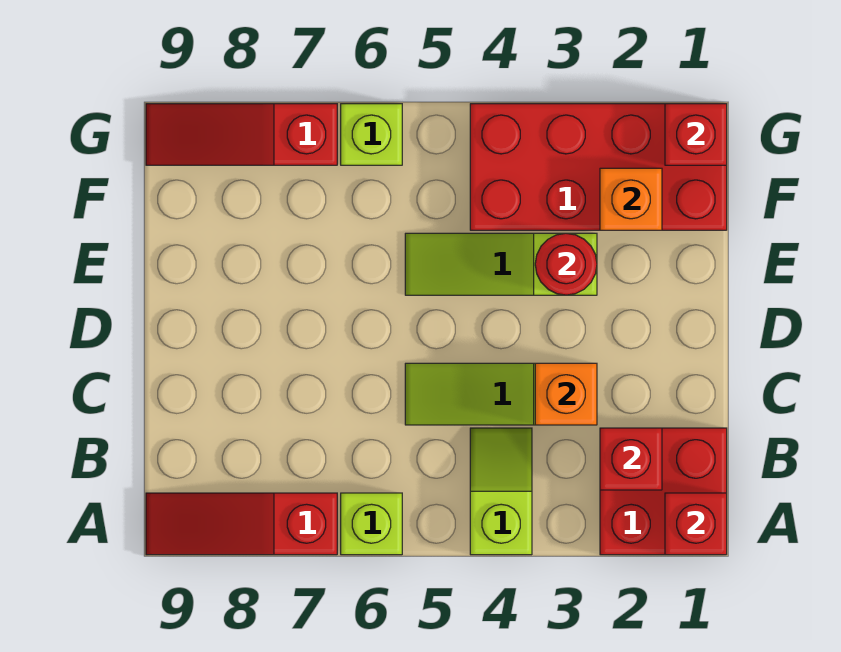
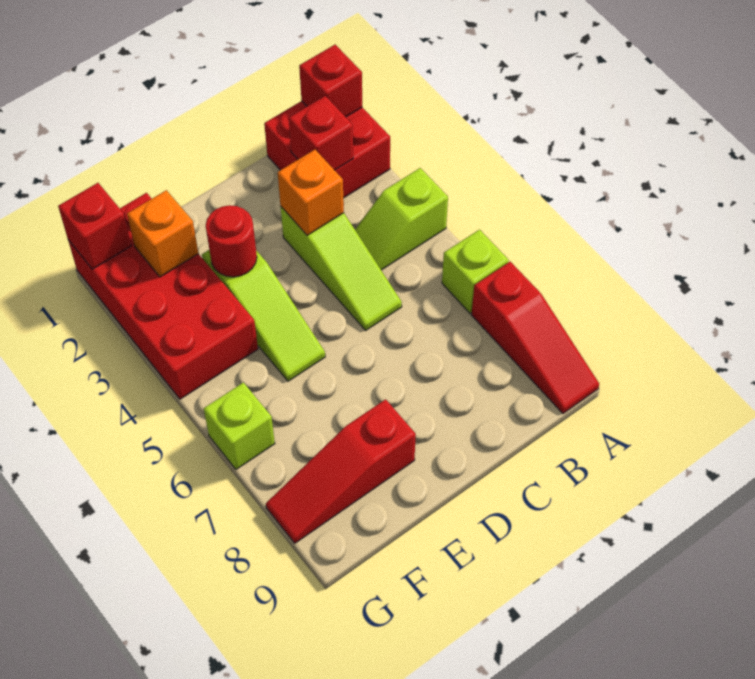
red slope G7:G9 level 1 top 7 -> red slope E8:G8 level 1 top E

